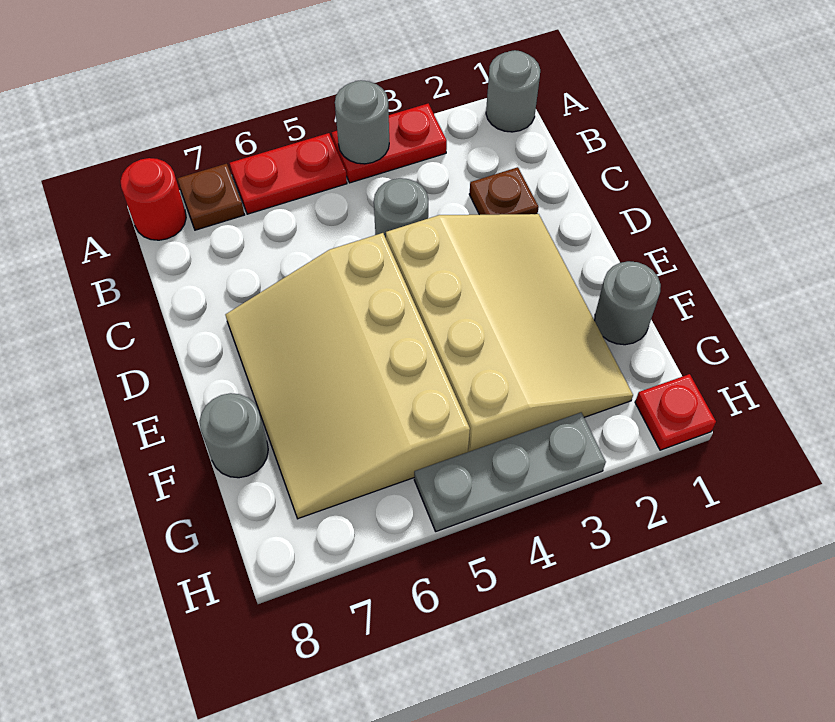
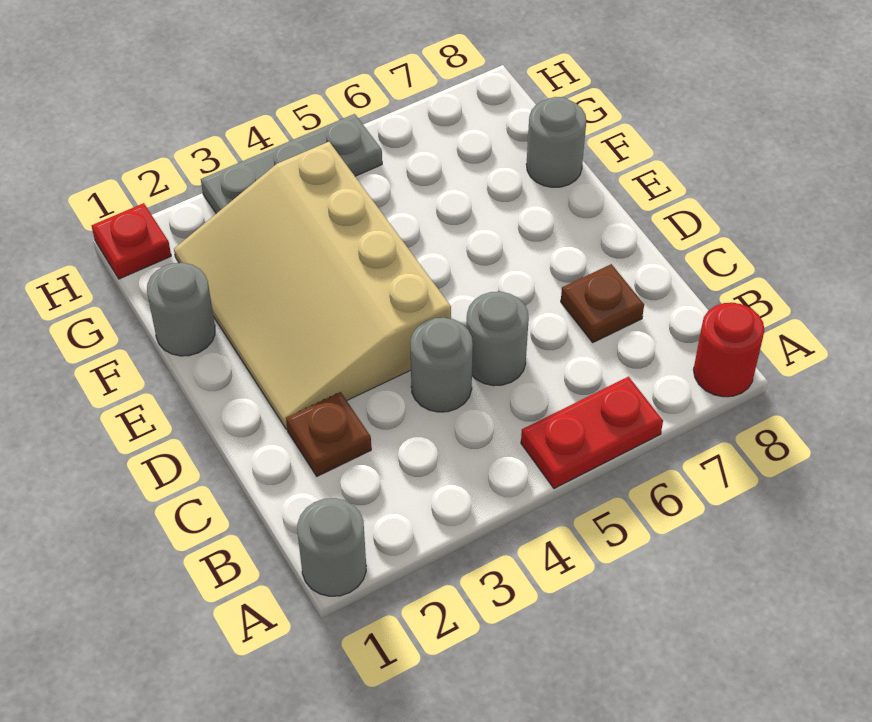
red plate A3:A4 level 1 -> none
grey round brick A4 level 2 -> grey round brick C5 level 1
brown plate A7 level 1 -> brown plate C7 level 1
tan slope D5:G7 level 1 top 5 -> none

